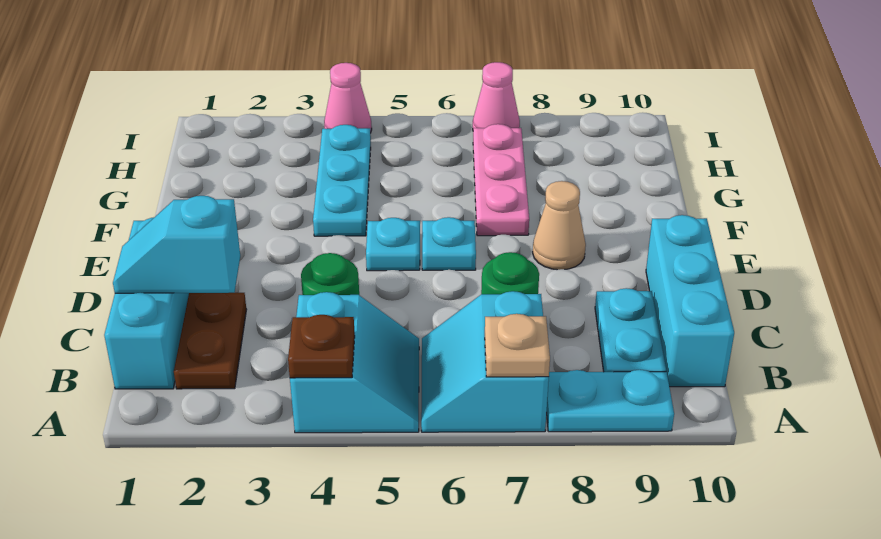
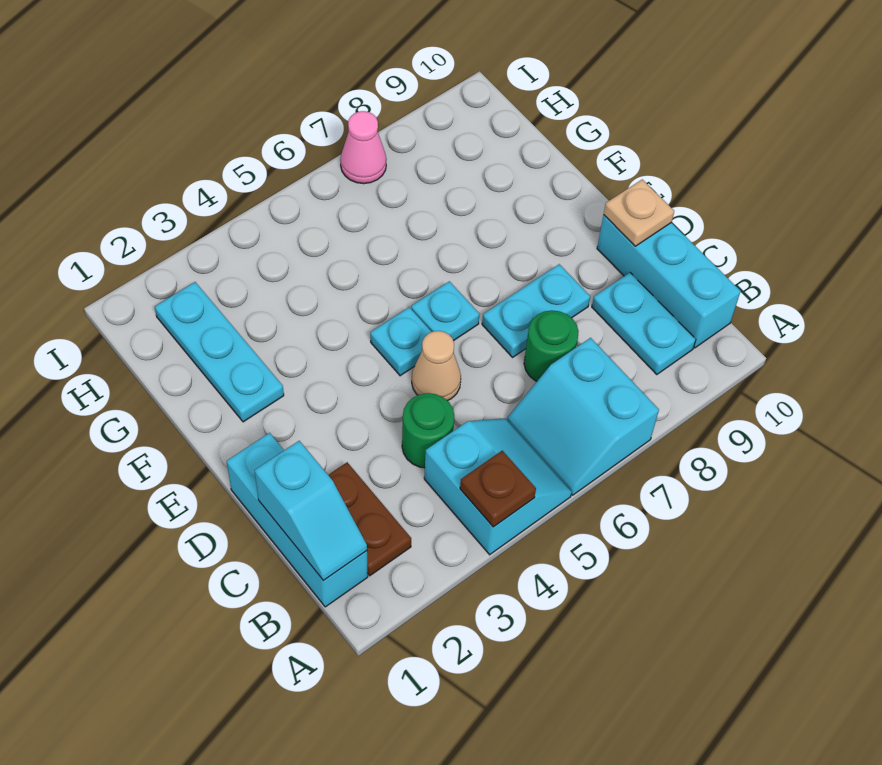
tan plate A7 level 2 -> tan plate D10 level 2
cyan plate A8:A9 level 1 -> cyan plate D7:D8 level 1
cyan slope C1:C2 level 2 top 2 -> cyan slope B1:C1 level 2 top C
tan cone E8 level 1 -> tan cone D5 level 1
cyan plate F4:H4 level 1 -> cyan plate F2:H2 level 1
pink plate F7:H7 level 1 -> none
pink cone I4 level 1 -> none

